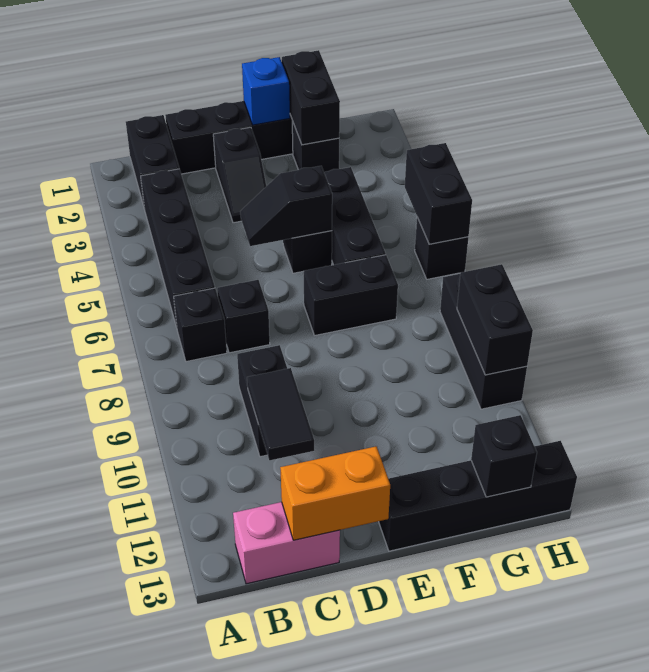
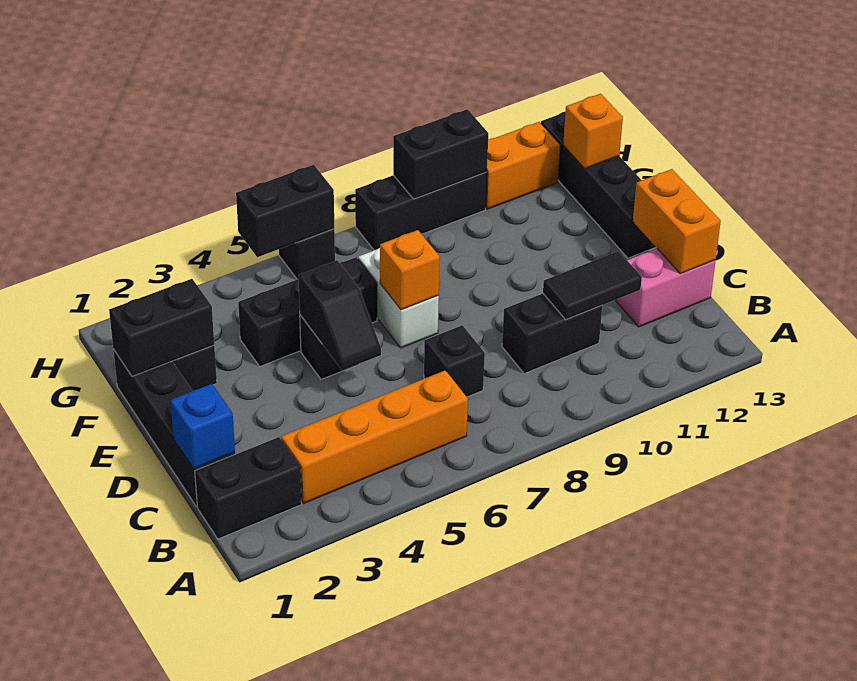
black brick B3:B6 level 1 -> orange brick B3:B6 level 1
black brick B7 level 1 -> none
pink brick B13:C13 level 1 -> pink brick C12:C13 level 1
black slope D2:D3 level 1 top 2 -> none
blue brick E1 level 2 -> blue brick C1 level 2
black brick E7:F7 level 1 -> white brick E7:F7 level 1
none -> orange brick E7 level 2
black brick G13 level 2 -> orange brick G13 level 2
none -> orange brick H11:H12 level 1

